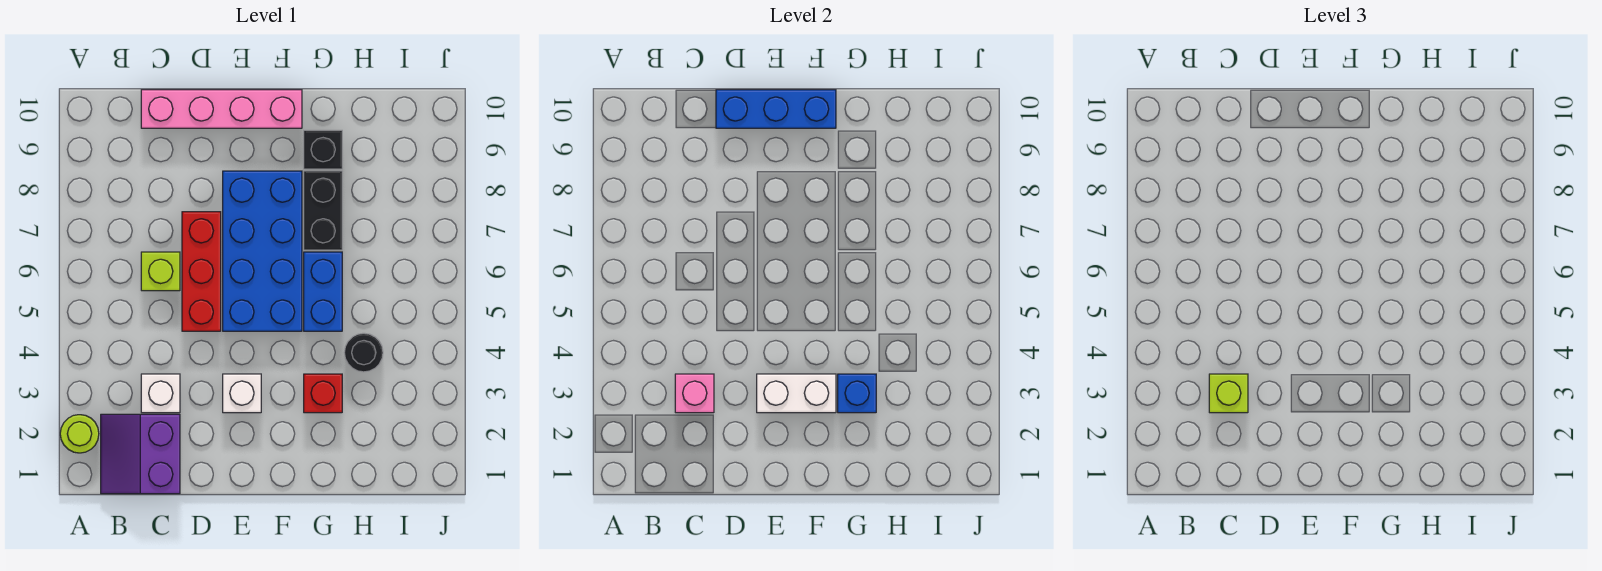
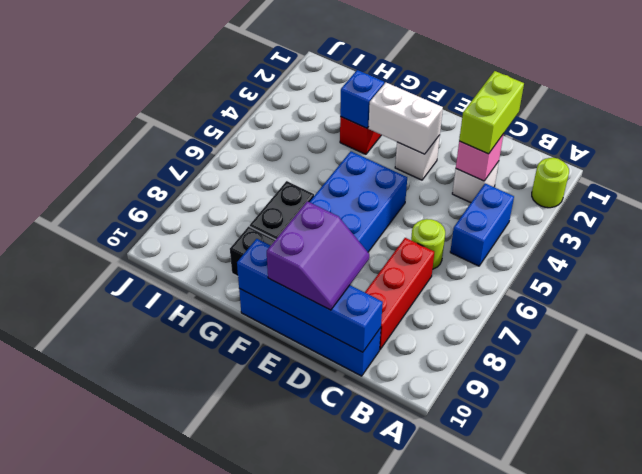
purple slope B1:C2 level 1 top C -> purple slope D9:E10 level 3 top E
lime brick C3 level 3 -> lime brick C2:C3 level 3
lime brick C6 level 1 -> lime round brick C6 level 1
pink brick C10:F10 level 1 -> blue brick C10:F10 level 1
red brick D5:D7 level 1 -> red brick C7:C9 level 1
blue brick D10:F10 level 2 -> blue brick C10:F10 level 2
blue brick G5:G6 level 1 -> blue brick B4:B5 level 1
black round brick H4 level 1 -> none

